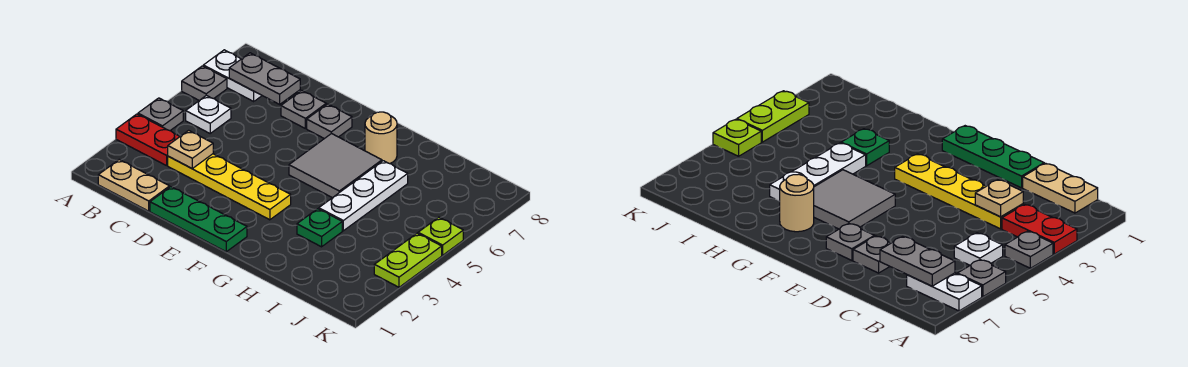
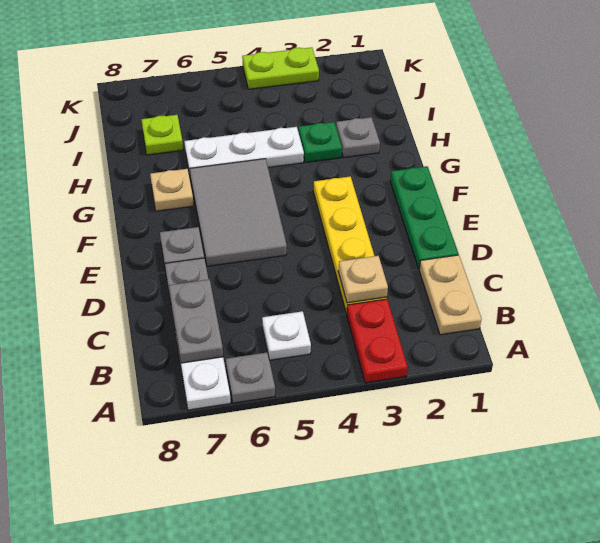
grey plate A4 level 1 -> grey plate H2 level 1
grey tile F5:G6 level 1 -> grey tile E5:G6 level 1
tan round brick G7 level 1 -> tan plate G7 level 1
lime plate K5 level 1 -> lime plate I7 level 1

